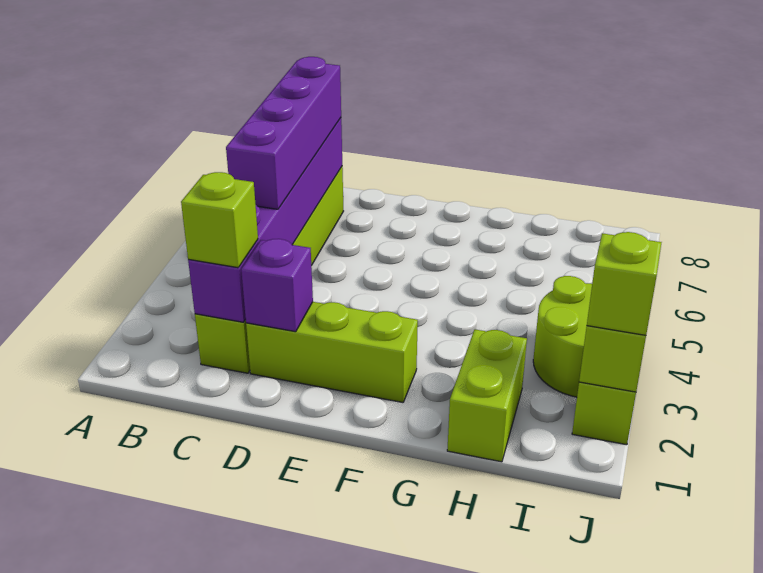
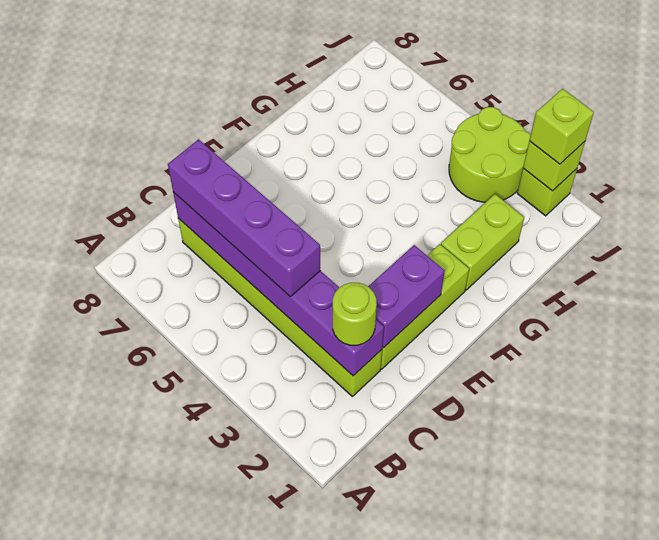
lime brick C2 level 3 -> lime round brick C2 level 3
purple brick D2 level 2 -> purple brick D2:E2 level 2
lime brick H1:H2 level 1 -> lime brick G2:H2 level 1

